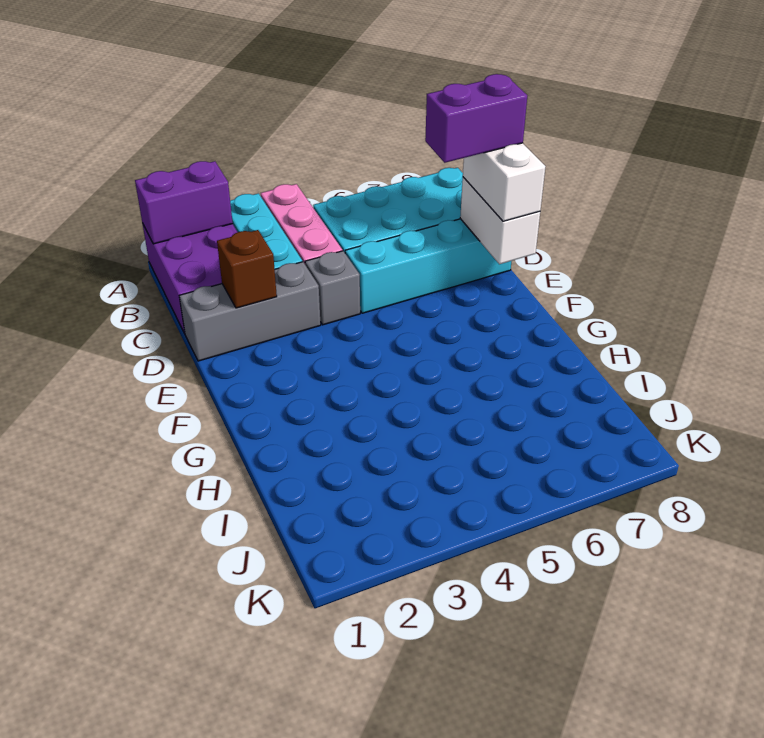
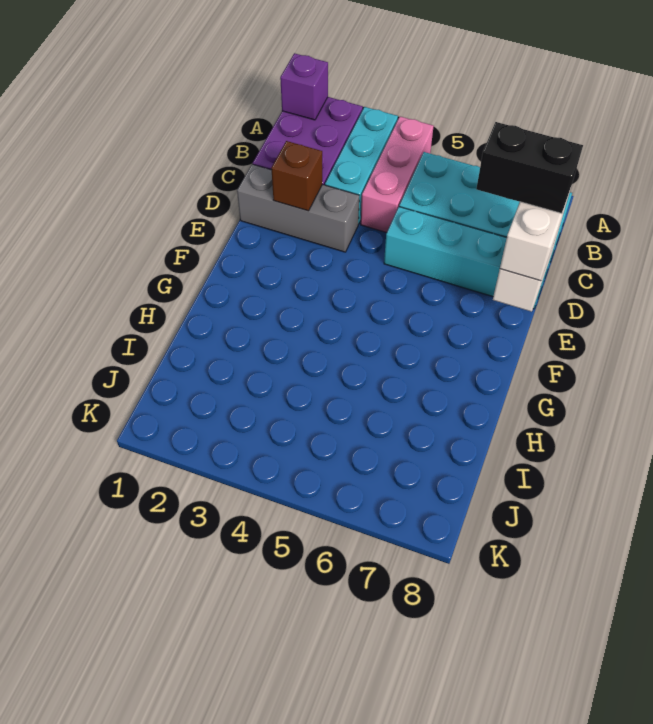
purple brick A1:A2 level 2 -> purple brick A1 level 2
grey brick D4 level 1 -> none
purple brick D7:D8 level 4 -> black brick D7:D8 level 4

